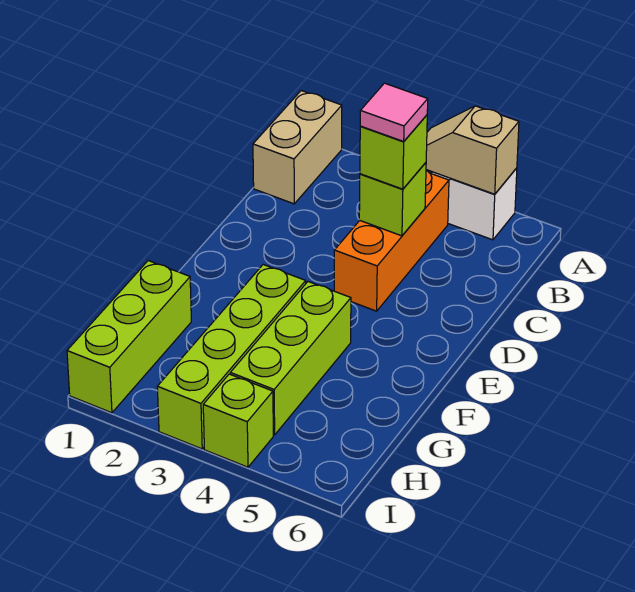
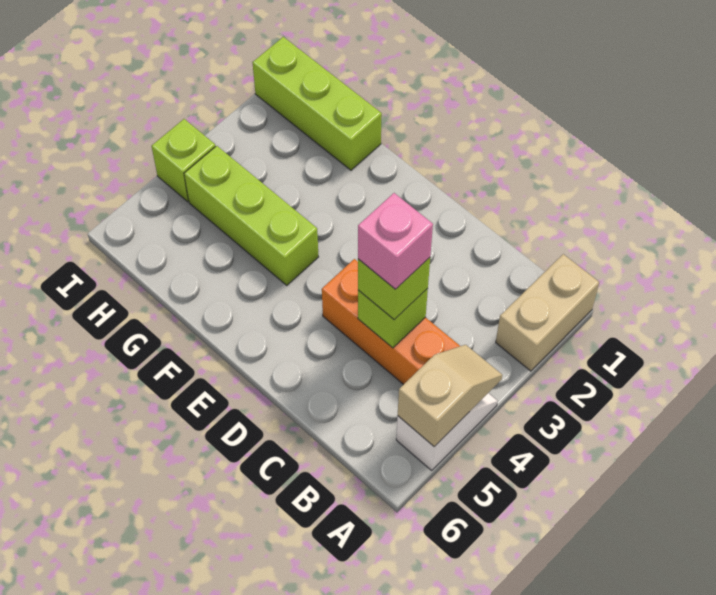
tan brick A1:B1 level 1 -> tan brick A1:A2 level 1
pink tile C4 level 4 -> pink brick C4 level 4
lime brick F3:I3 level 1 -> none

